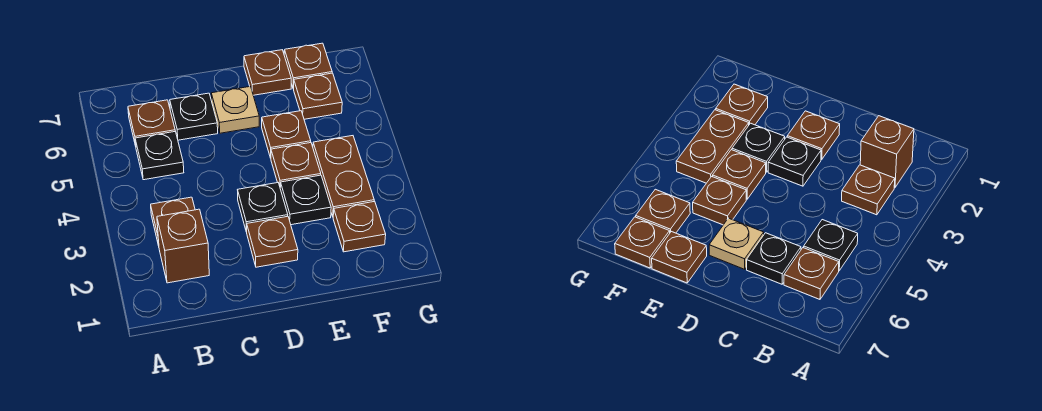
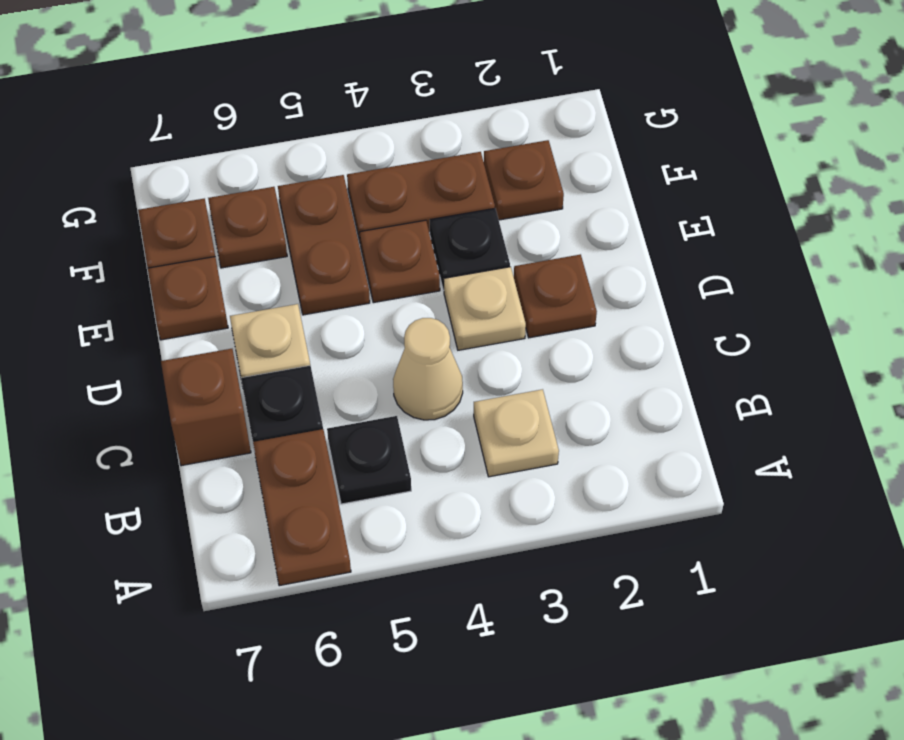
brown brick B2 level 1 -> brown brick C7 level 1
brown plate B3 level 1 -> tan plate B3 level 1
brown plate B6 level 1 -> brown plate A6:B6 level 1
none -> tan cone C4 level 1
black plate D3 level 1 -> tan plate D3 level 1
brown plate E5 level 1 -> brown plate E5:F5 level 1

